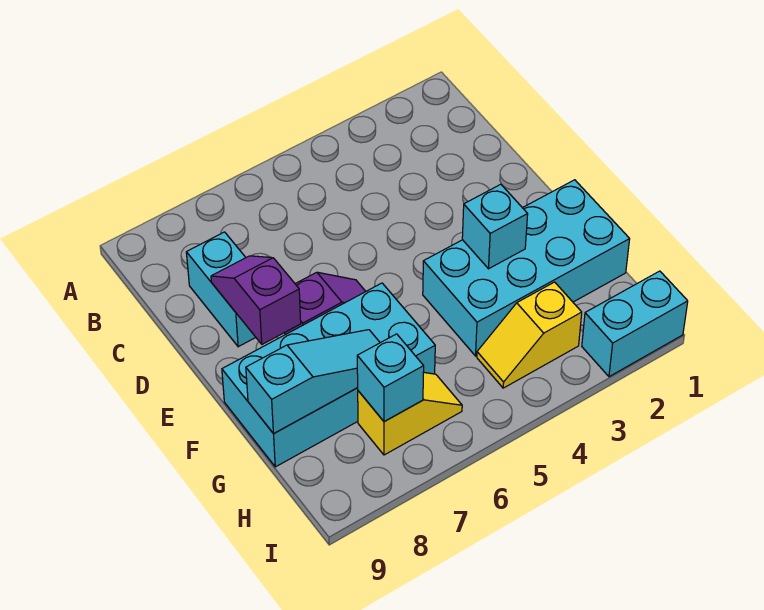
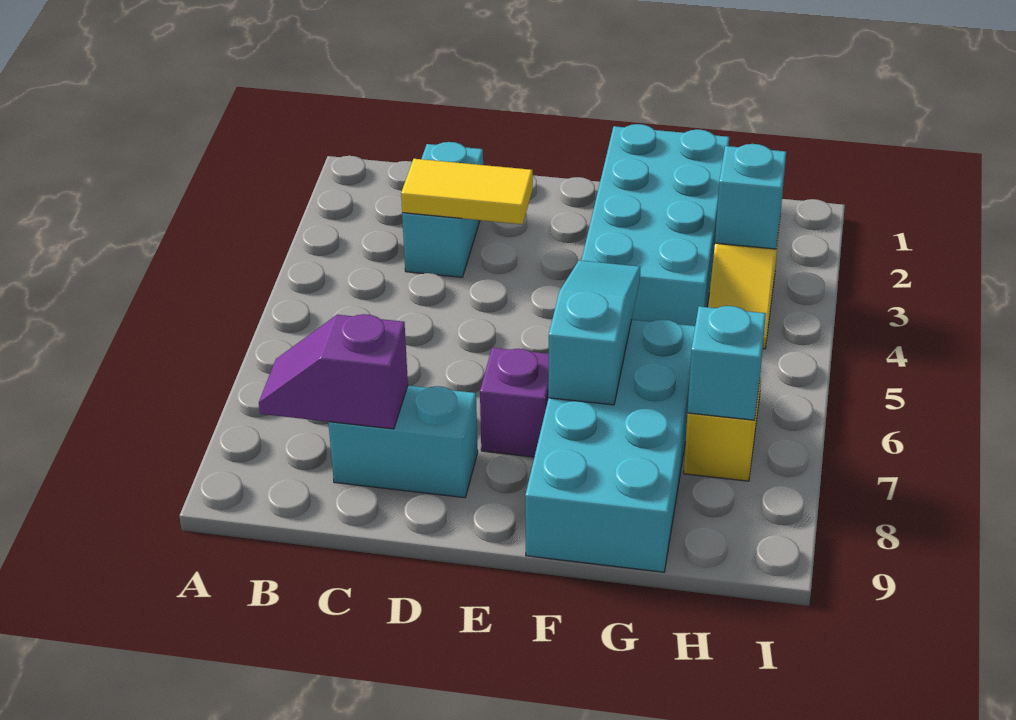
none -> yellow tile C3:D3 level 2
purple slope D8:E8 level 2 top E -> purple slope B8:C8 level 2 top C
cyan brick F3 level 2 -> cyan brick H3 level 2
cyan slope G7:G9 level 2 top 9 -> cyan slope F5:F7 level 2 top 7
cyan brick I1:I2 level 1 -> cyan brick C2:C3 level 1

